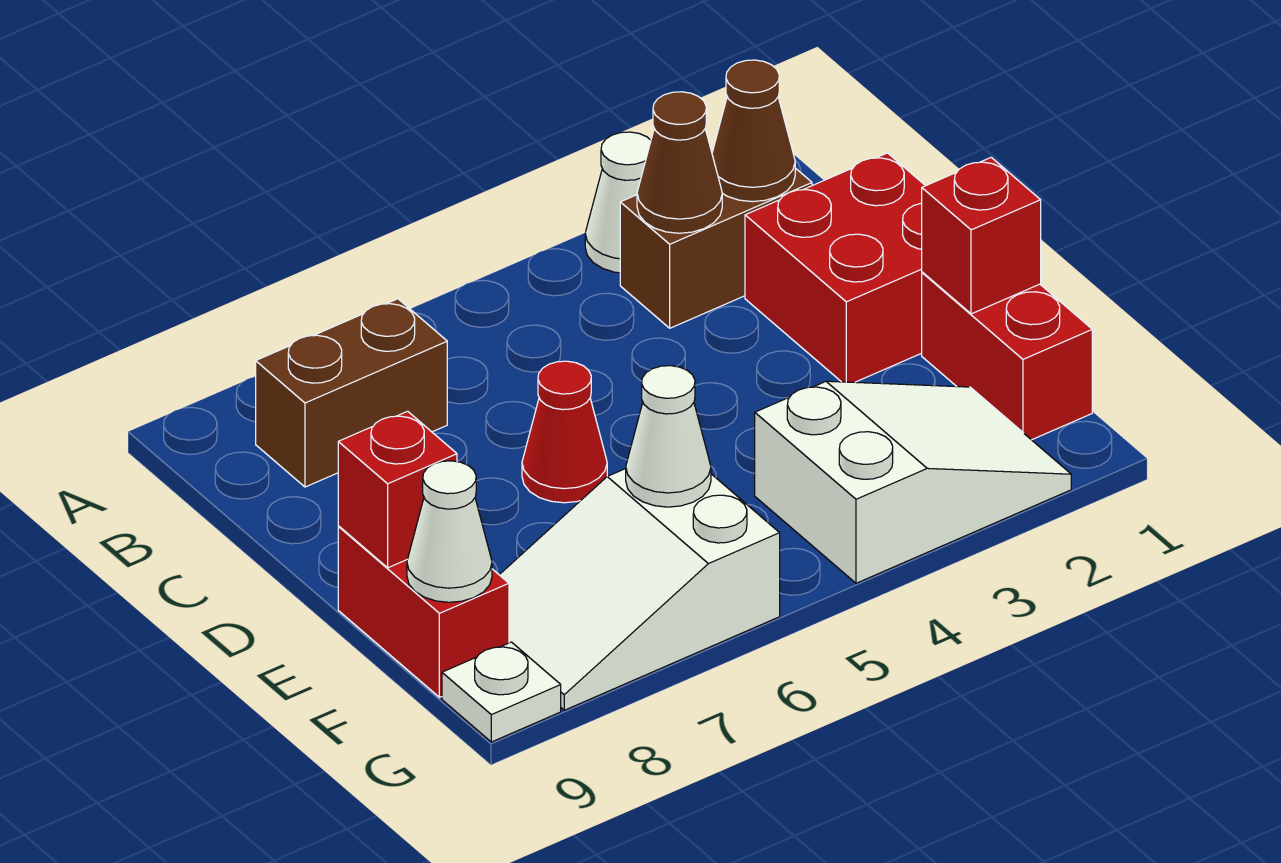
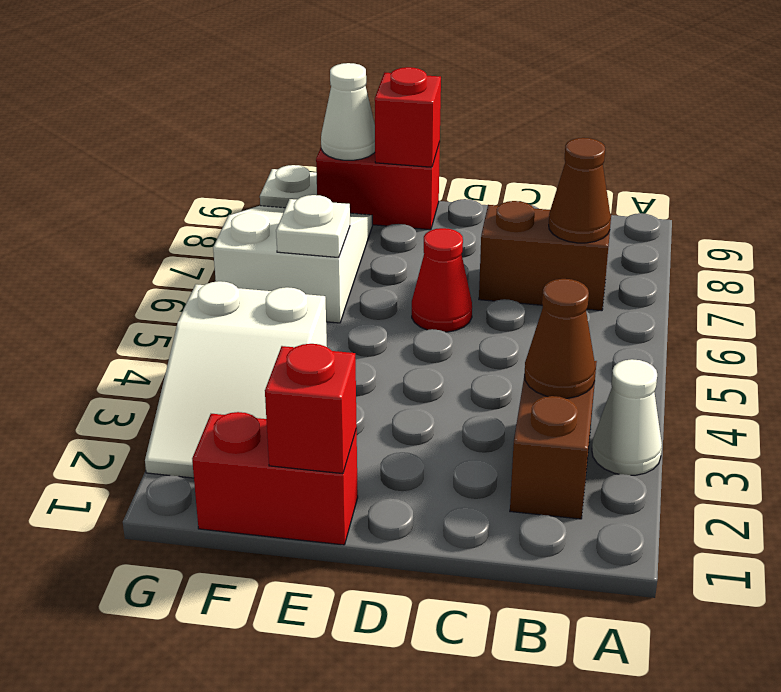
brown cone B2 level 2 -> brown cone B7 level 2
brown brick B7:B8 level 1 -> brown brick B7:C7 level 1
red brick C1:D2 level 1 -> none
white cone F6 level 2 -> white plate F6 level 2

